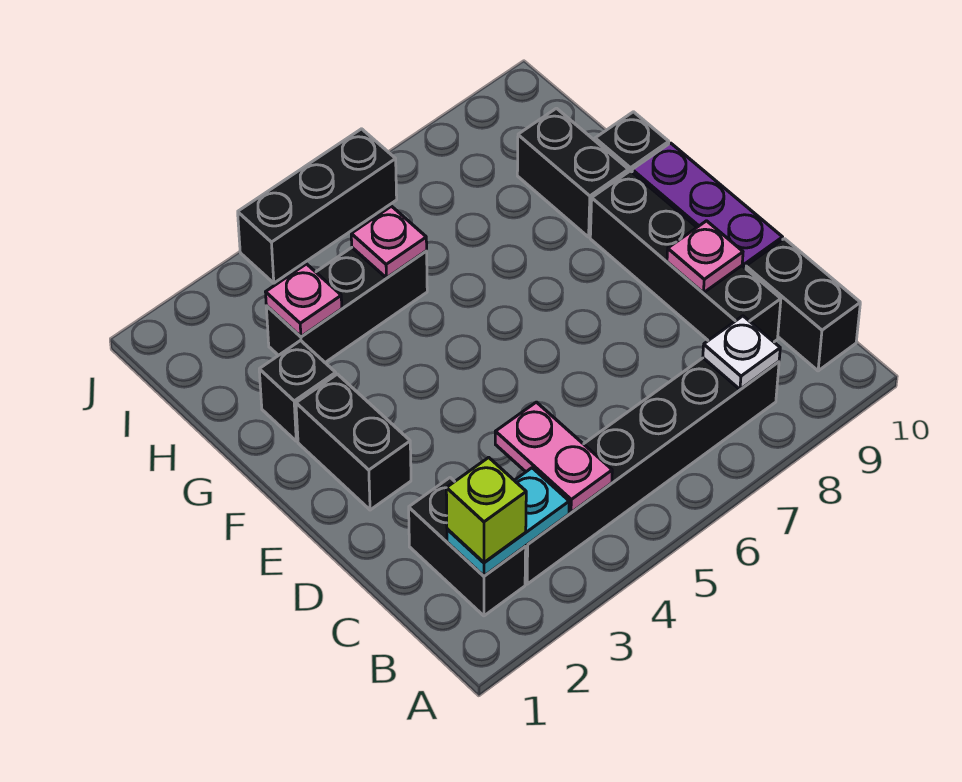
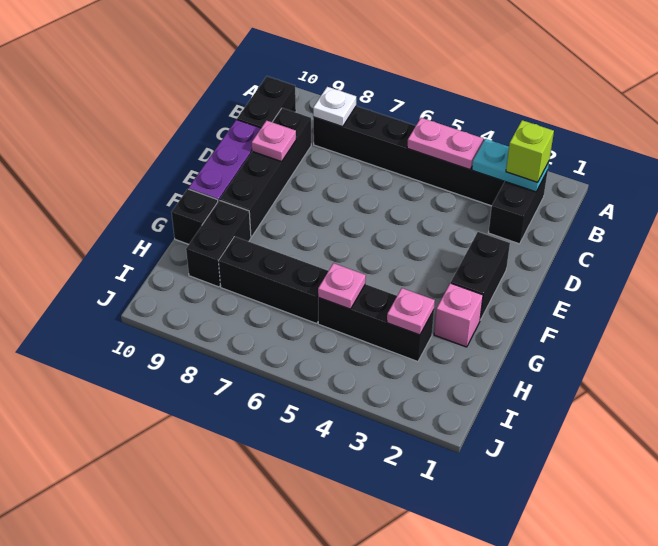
pink plate B4:C4 level 2 -> pink plate B4:B5 level 2
black brick G2 level 1 -> pink brick G2 level 1
black brick J4:J6 level 1 -> black brick H6:H8 level 1

